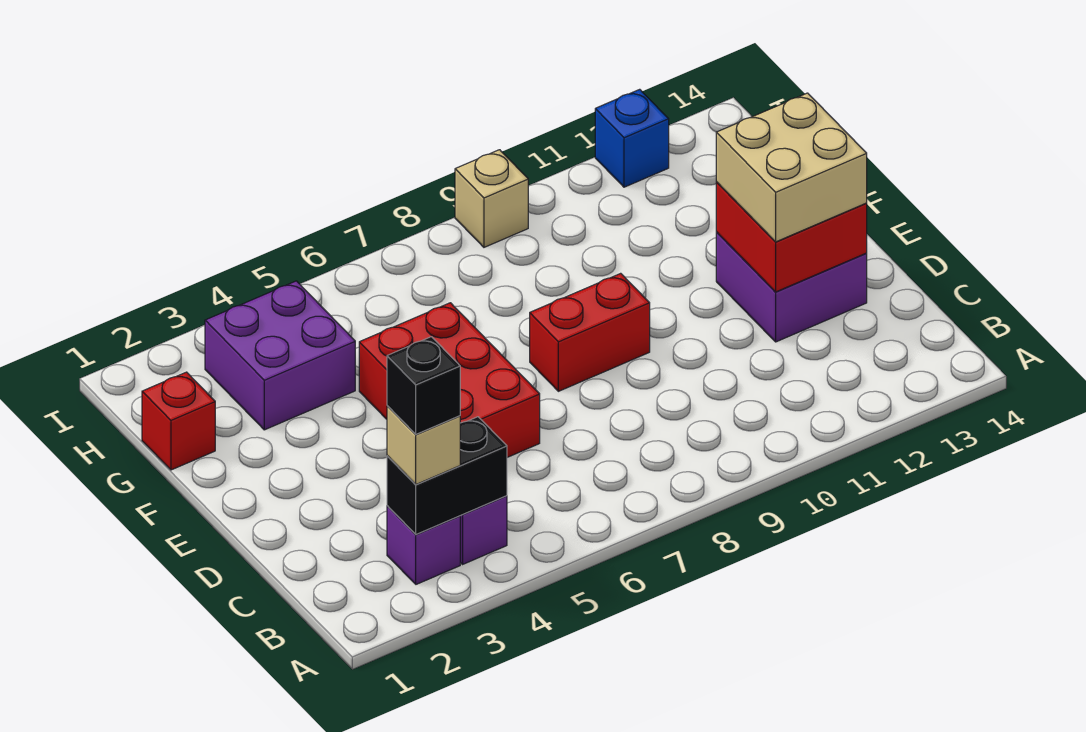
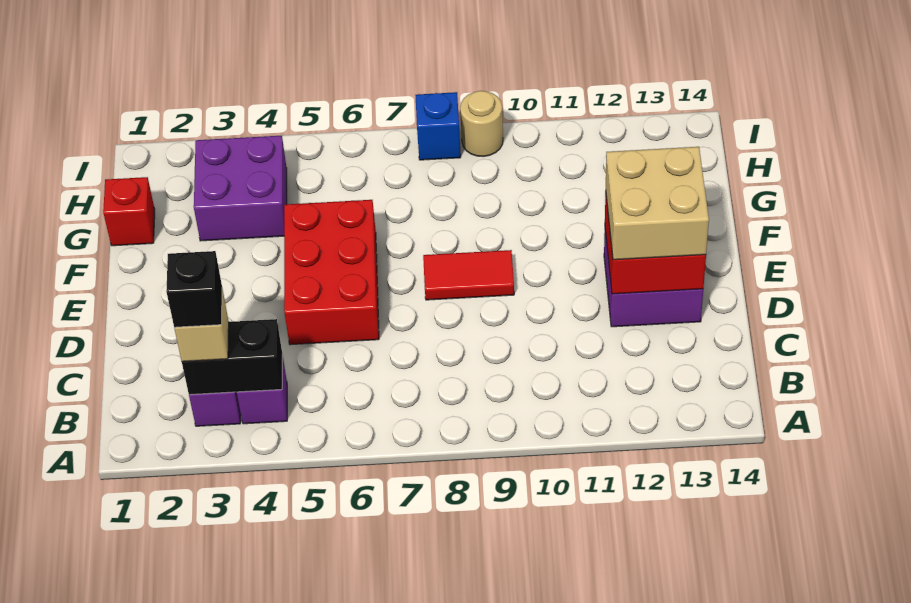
red brick E8:E9 level 1 -> red tile E8:E9 level 1
tan brick I9 level 1 -> tan round brick I9 level 1
blue brick I12 level 1 -> blue brick I8 level 1

